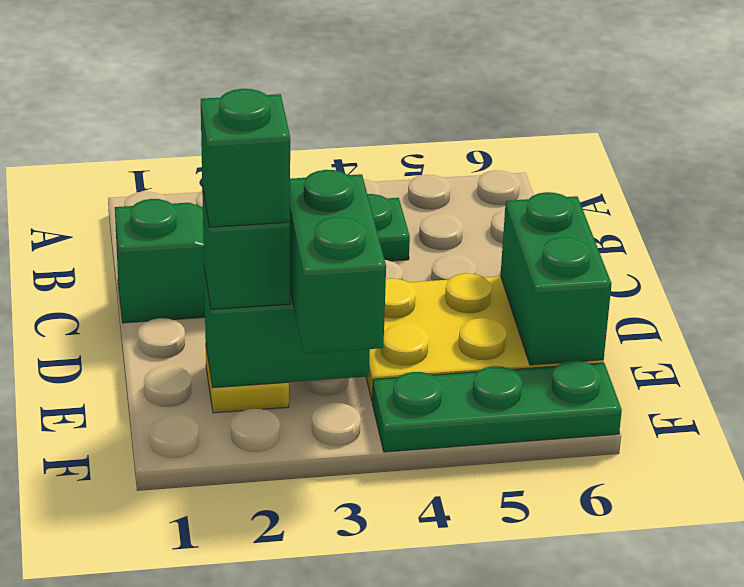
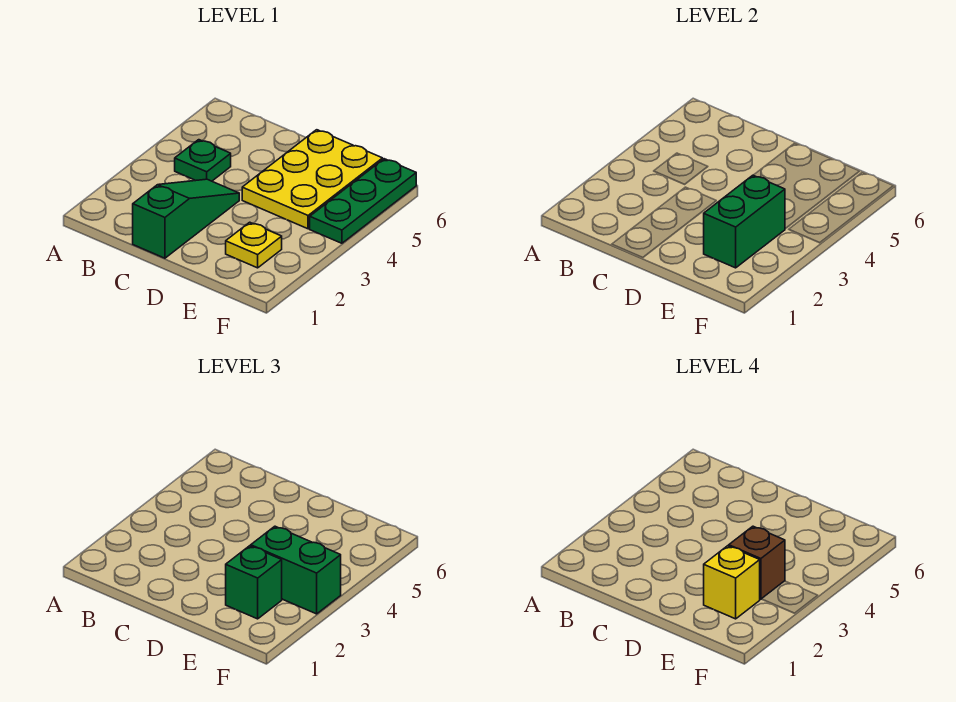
green brick D6:E6 level 2 -> none
green brick E2 level 4 -> yellow brick E2 level 4
none -> brown brick E3 level 4

